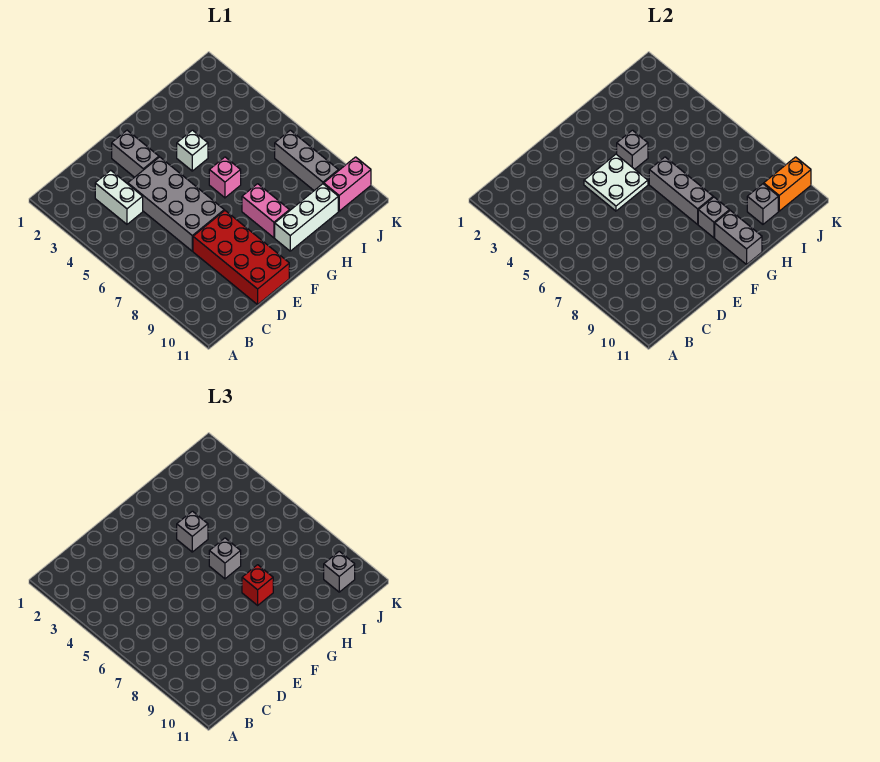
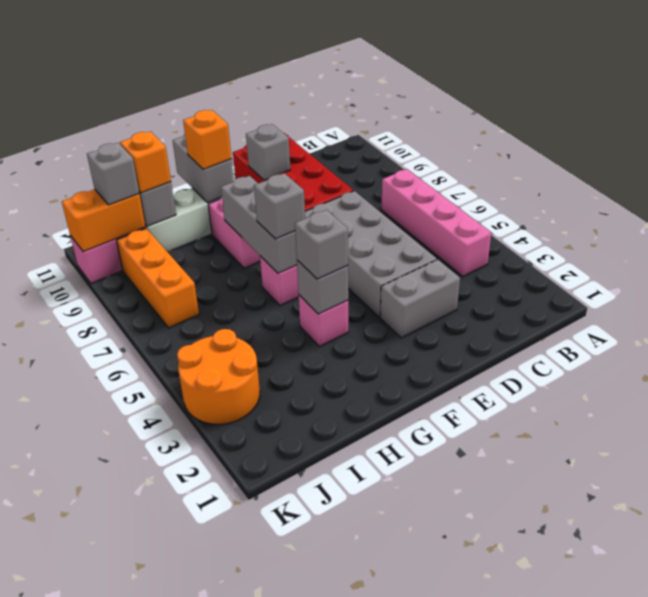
none -> pink brick B4:B7 level 1
white brick C3:C4 level 1 -> none
grey brick E2:E3 level 1 -> grey brick D3:E3 level 1
white plate E4:F5 level 2 -> none
white brick G4 level 1 -> pink brick G4 level 1
red brick G8 level 3 -> none
grey brick G9 level 2 -> grey brick E10 level 2
none -> orange brick G10 level 3
none -> orange brick I10 level 3
none -> orange round brick J3:K4 level 1
grey brick J7:J9 level 1 -> orange brick J7:J9 level 1

